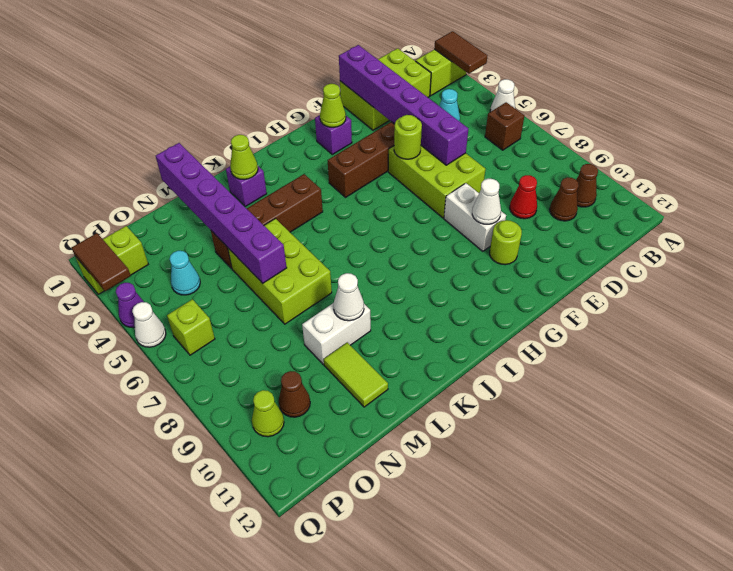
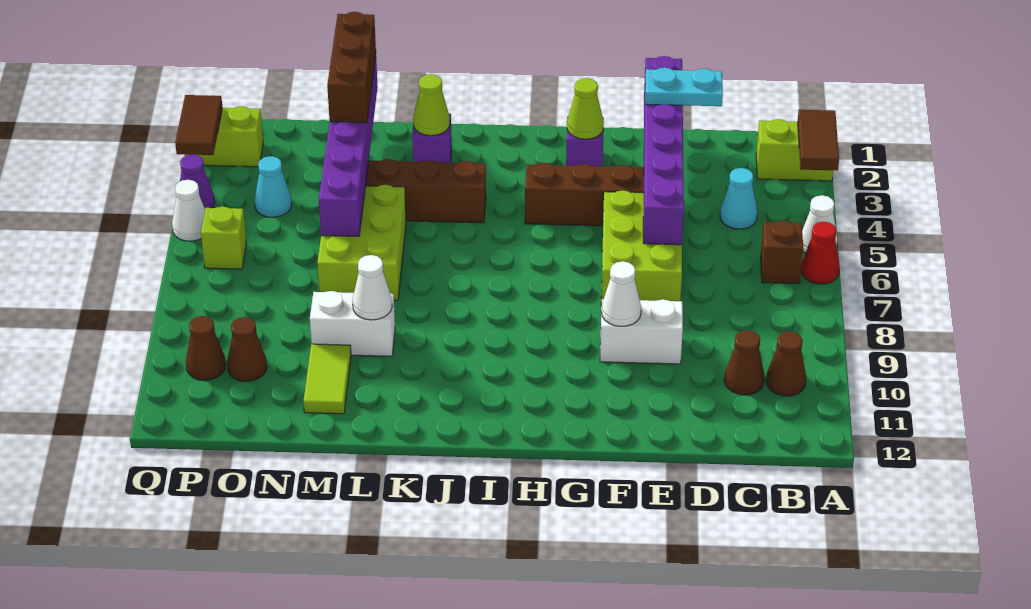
lime brick C1:E2 level 1 -> none
none -> cyan plate D2:E2 level 3
red cone D9 level 1 -> red cone A6 level 1
lime round brick F5 level 2 -> none
white brick F8:F9 level 1 -> white brick E9:F9 level 1
lime round brick F10 level 1 -> none
none -> brown brick M1:M3 level 3
lime cone P10 level 1 -> brown cone P10 level 1

